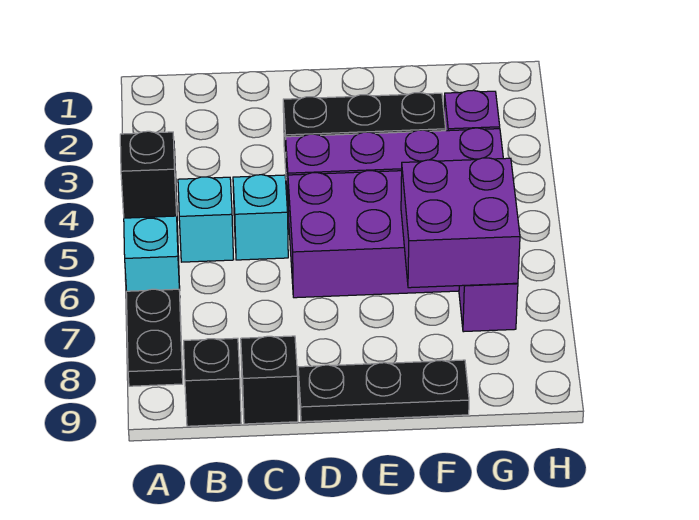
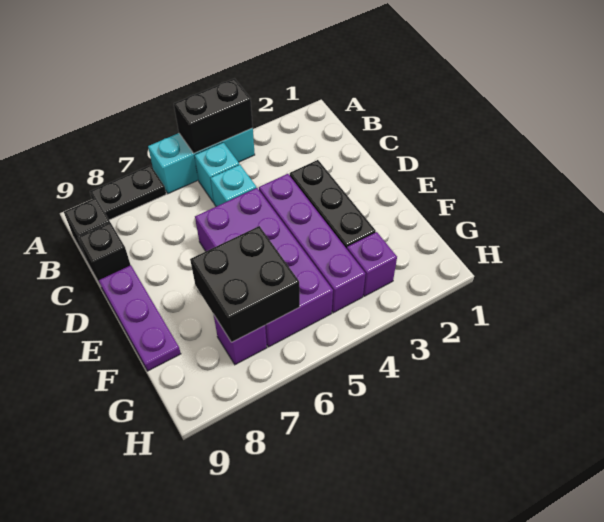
black brick A5 level 2 -> black brick A4:A5 level 2
black plate D9:F9 level 1 -> purple plate D9:F9 level 1
purple brick F6:G7 level 2 -> black brick F6:G7 level 2

